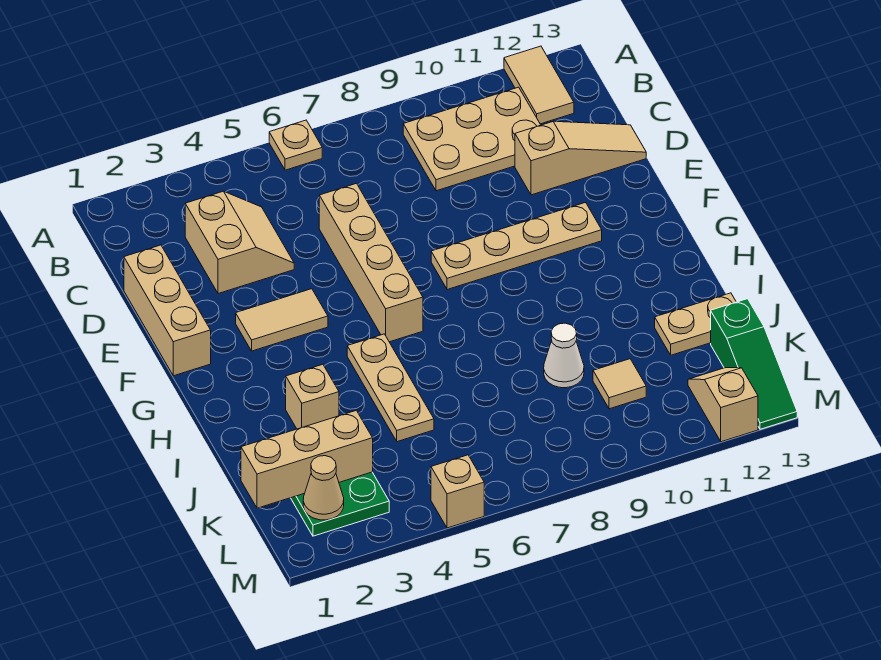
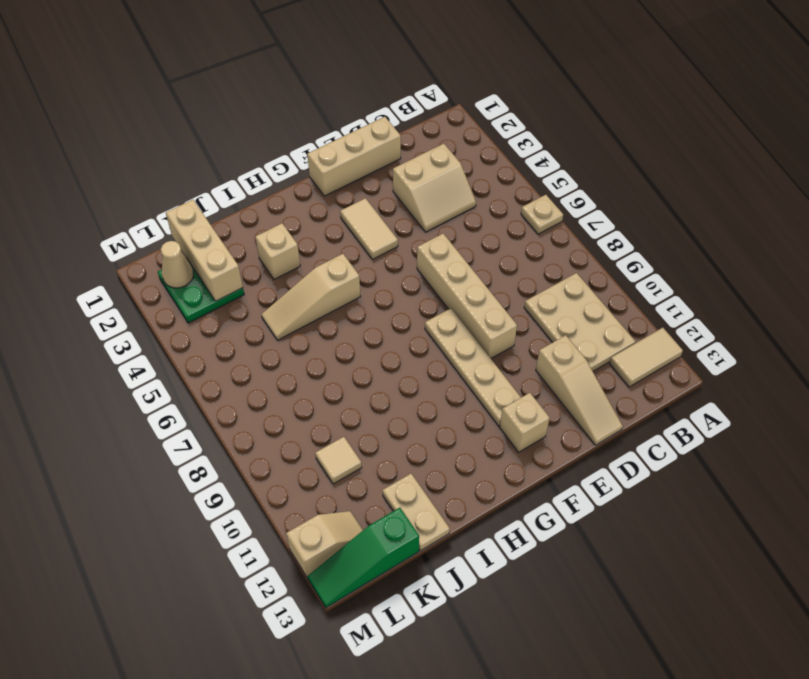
tan brick D6:G6 level 1 -> tan brick E6:E9 level 1
tan plate H5:J5 level 1 -> tan slope H5:J5 level 1 top H
white cone J9 level 1 -> none
tan brick M5 level 1 -> tan brick F12 level 1

